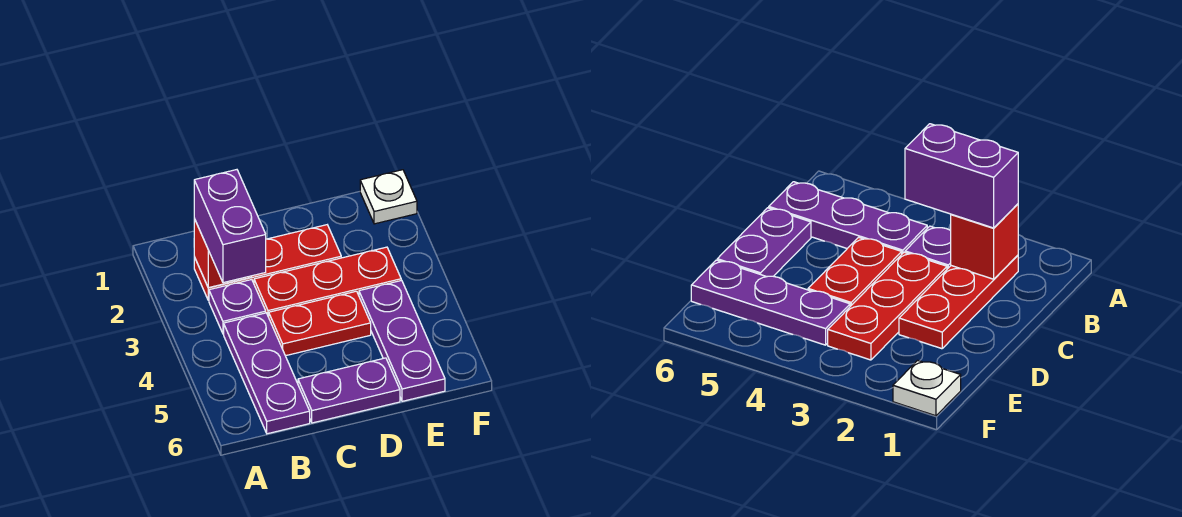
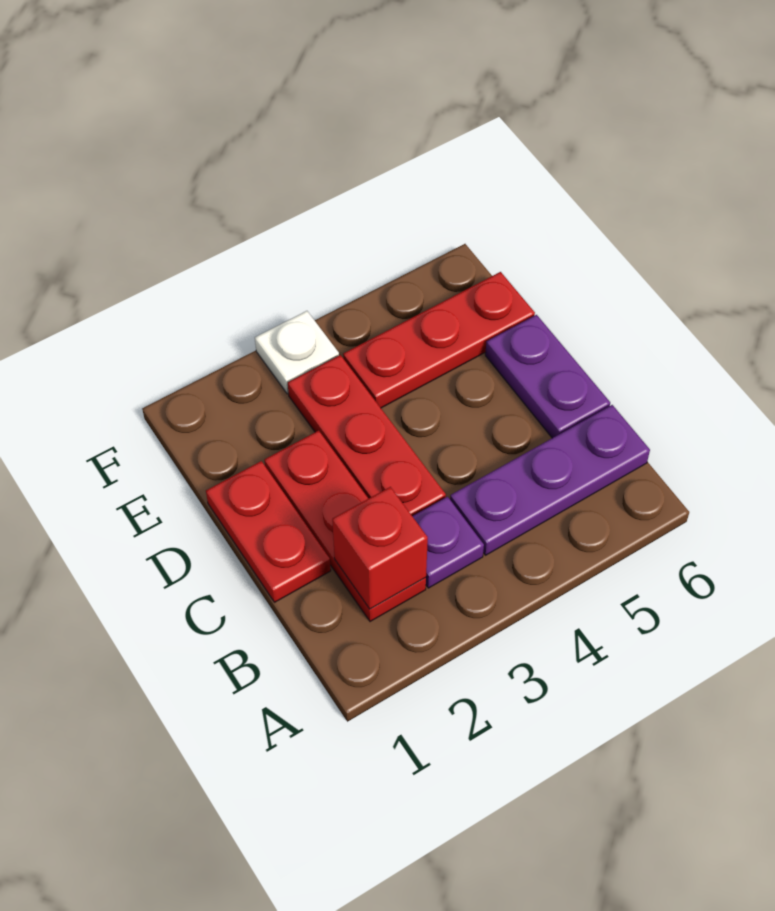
purple brick B2:B3 level 3 -> none
red plate C4:D4 level 1 -> red plate C1:D1 level 1
purple plate E4:E6 level 1 -> red plate E4:E6 level 1
white plate F1 level 1 -> white plate F3 level 1

